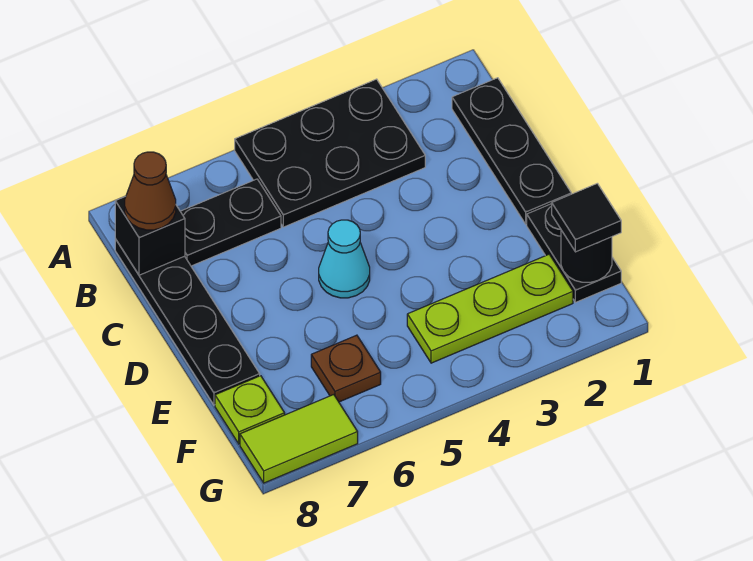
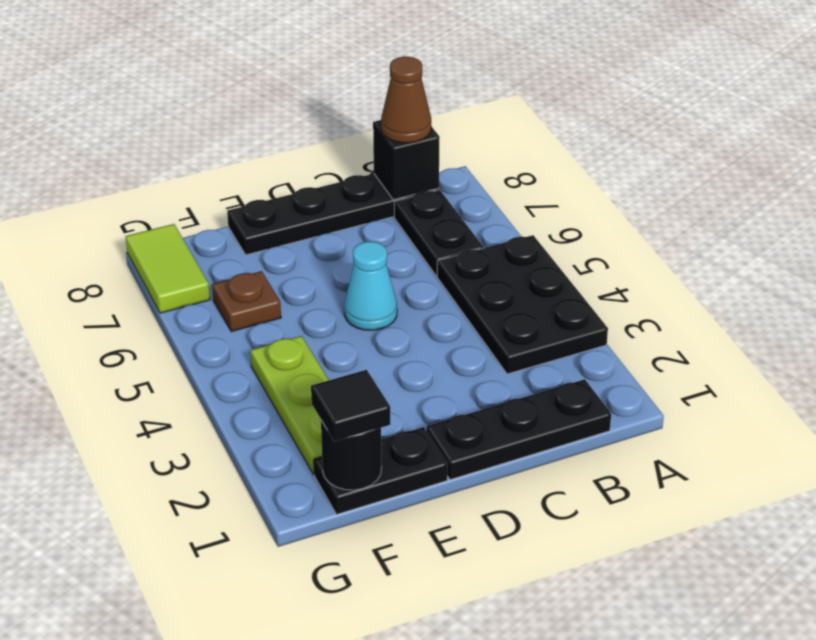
lime plate F8 level 1 -> none

